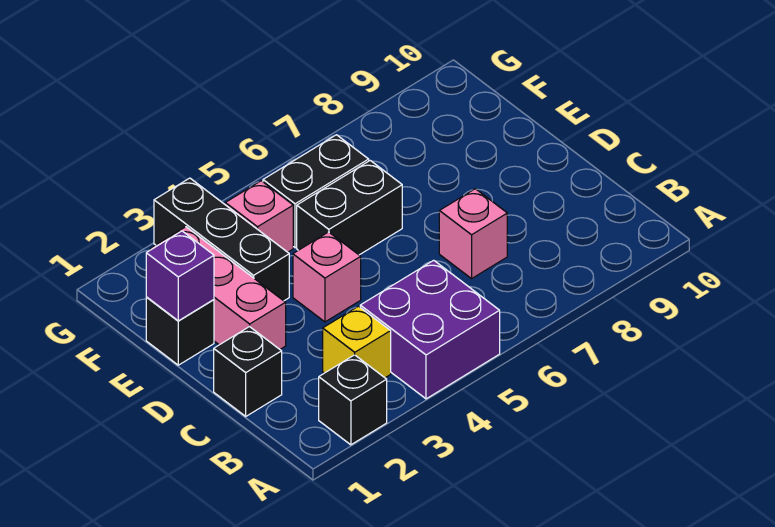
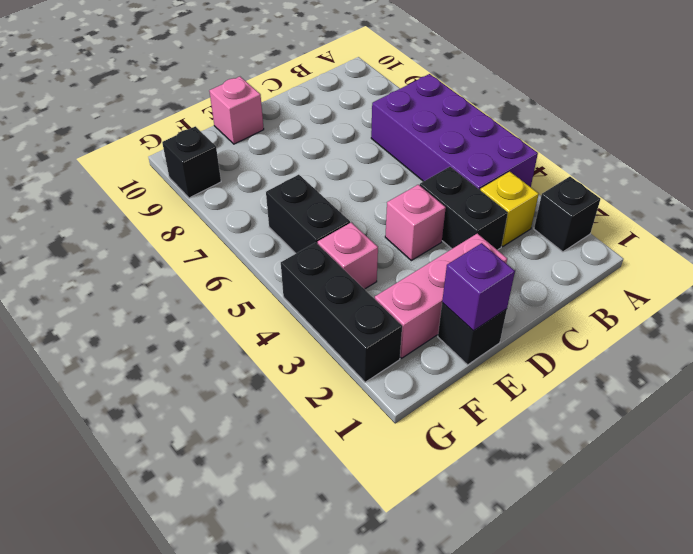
purple brick A4:B5 level 1 -> purple brick A4:B7 level 1
black brick C1 level 1 -> black brick G9 level 1
pink brick C7 level 1 -> pink brick E10 level 1
black brick E3:G3 level 1 -> black brick G2:G4 level 1
black brick E5:E6 level 1 -> black brick C3:C4 level 1

